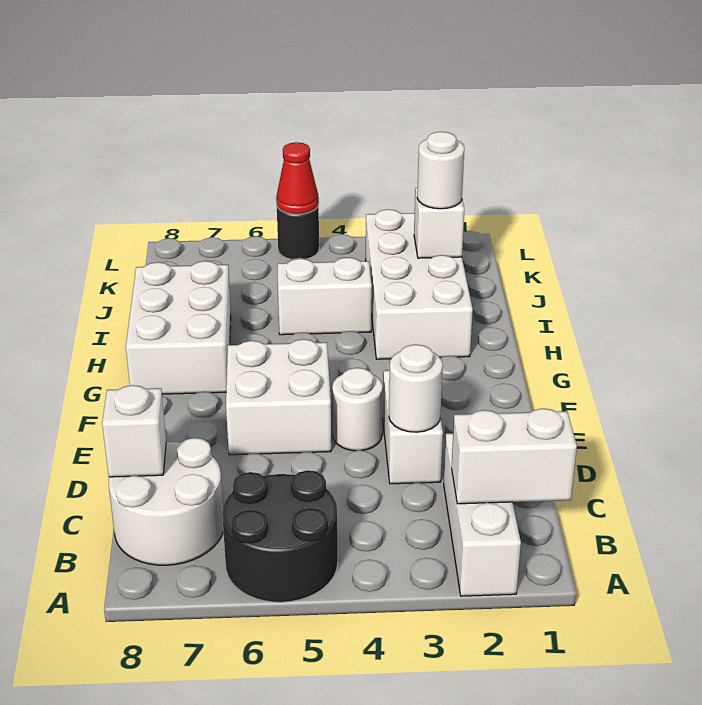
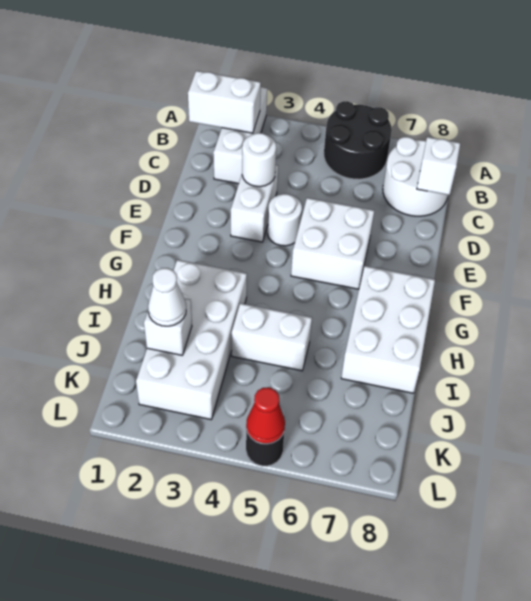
white round brick J2 level 3 -> white cone J2 level 3

